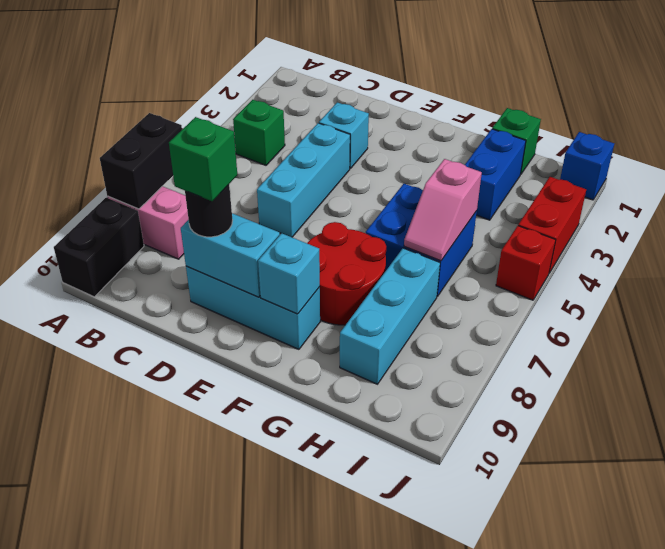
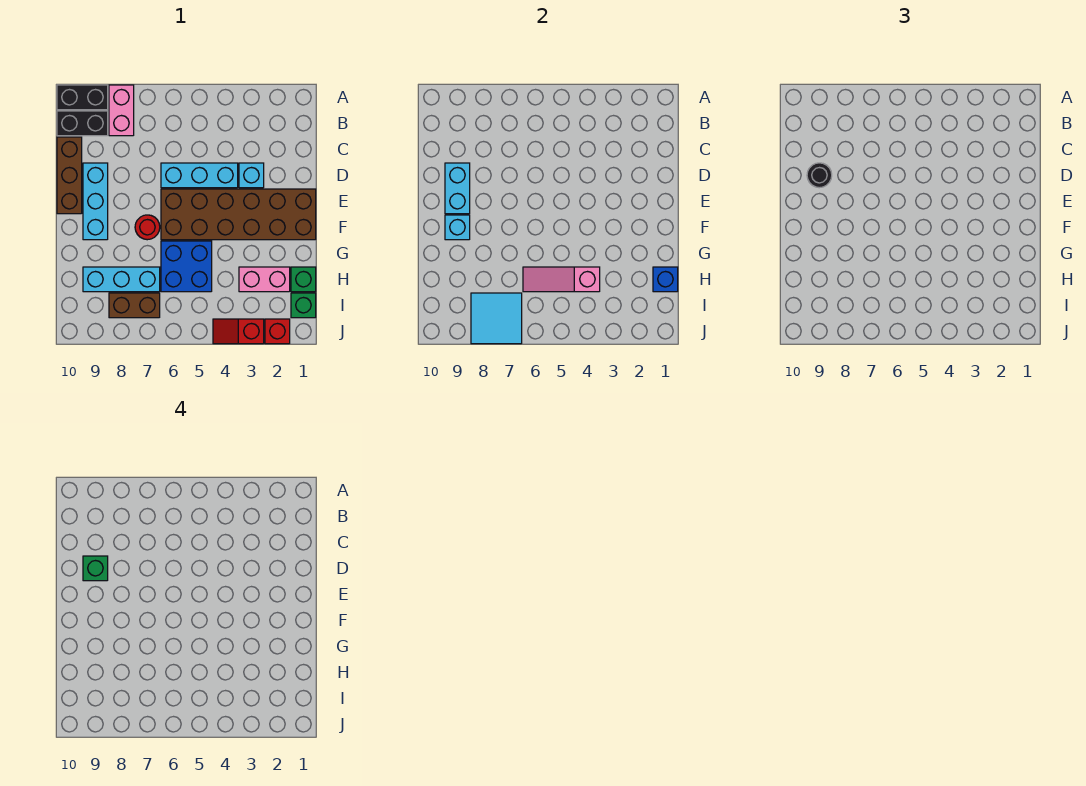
black brick A7:A8 level 2 -> black brick B9:B10 level 1
green brick B4 level 1 -> green brick I1 level 1
none -> brown brick C10:E10 level 1
none -> brown brick E1:F6 level 1
red round brick F7:G8 level 1 -> red round brick F7 level 1
blue brick H2:H3 level 1 -> pink brick H2:H3 level 1
pink slope H5:H6 level 2 top 5 -> pink slope H4:H6 level 2 top 4
none -> brown brick I7:I8 level 1
none -> cyan tile I7:J8 level 2
blue brick J1 level 1 -> blue brick H1 level 2
red brick J3:J4 level 1 -> red slope J3:J4 level 1 top 3
red brick J5 level 1 -> red brick J2 level 1

